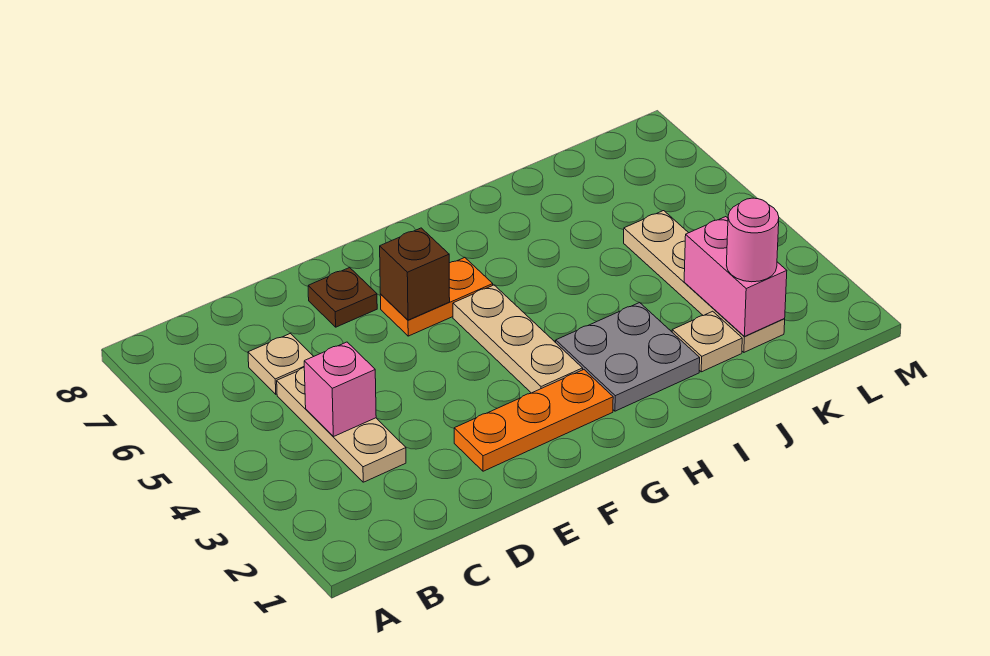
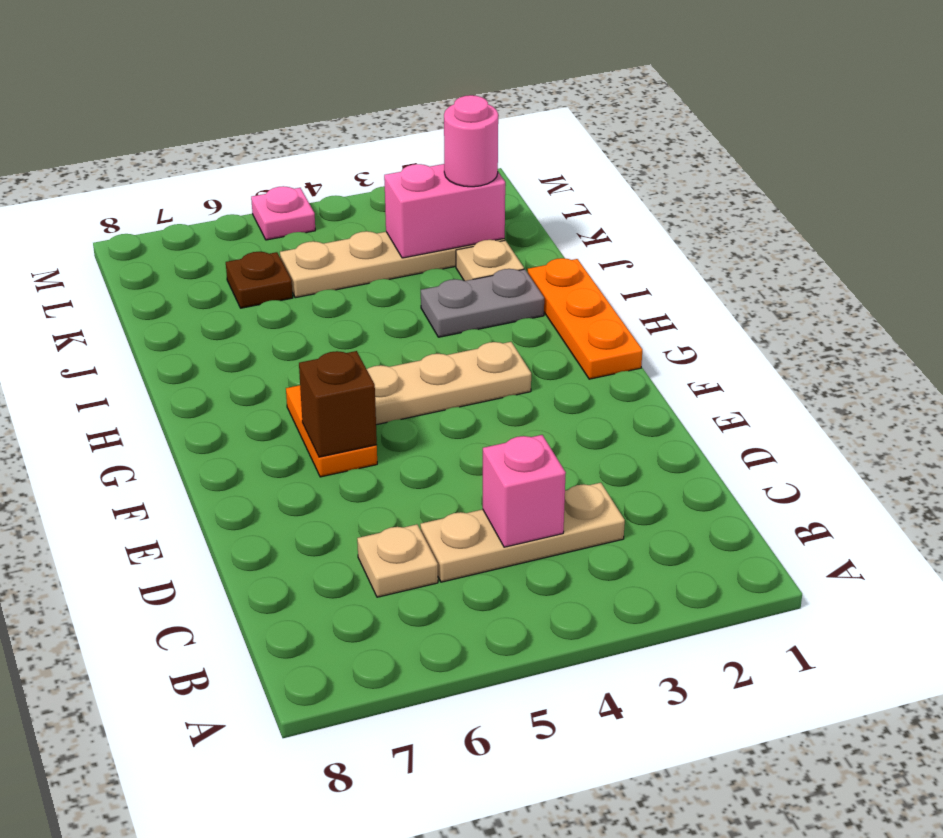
orange plate E2:G2 level 1 -> orange plate G1:I1 level 1
brown plate E7 level 1 -> brown plate K6 level 1
grey plate H2:I3 level 1 -> grey plate I2:I3 level 1
none -> pink plate M5 level 1

